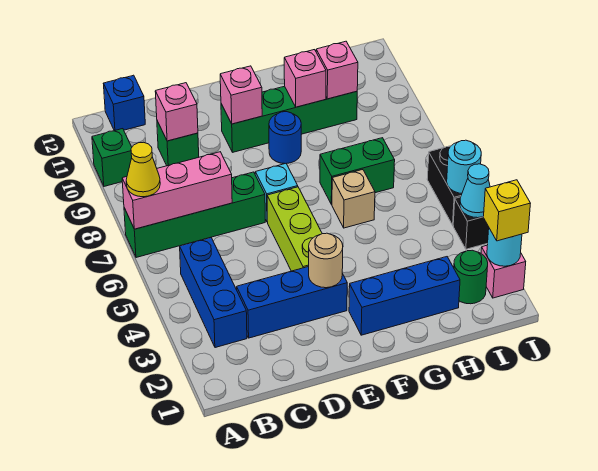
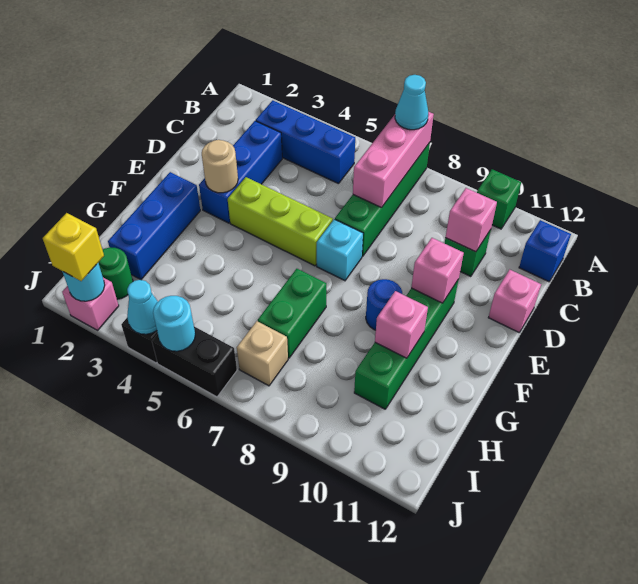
yellow cone A7 level 3 -> cyan cone A7 level 3
tan brick G6 level 1 -> tan brick I7 level 1
pink brick H10 level 2 -> pink brick D12 level 1

